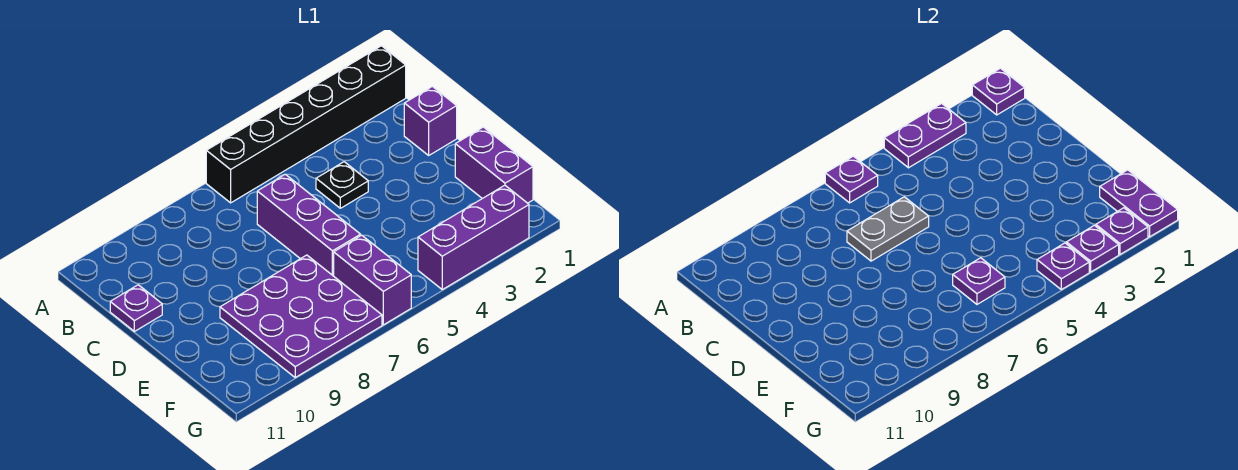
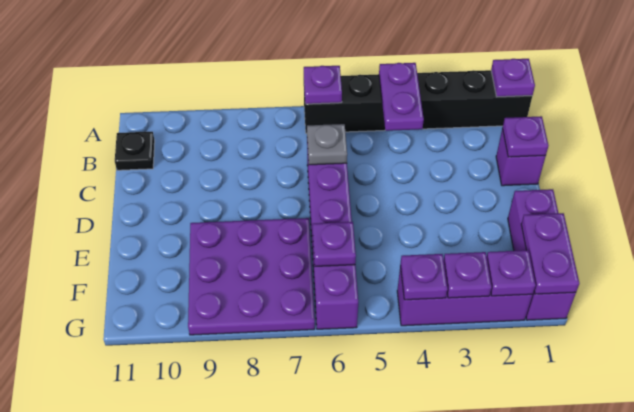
purple plate A3:A4 level 2 -> purple plate A4:B4 level 2
black plate C4 level 1 -> black plate B11 level 1
grey plate C6:C7 level 2 -> grey plate C6 level 2
purple plate C11 level 1 -> purple plate C1 level 2
purple brick E1:F1 level 1 -> purple brick E1:G1 level 1

